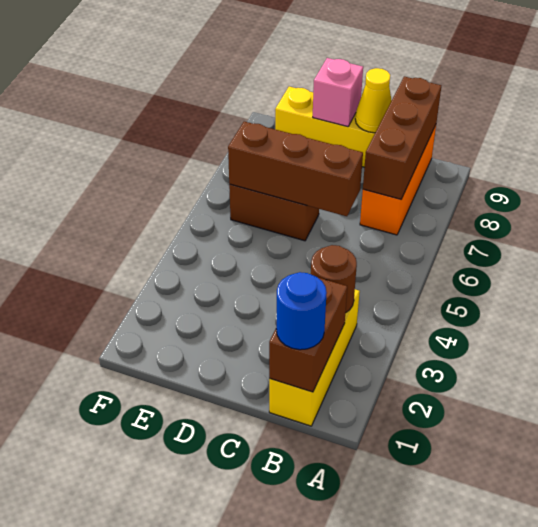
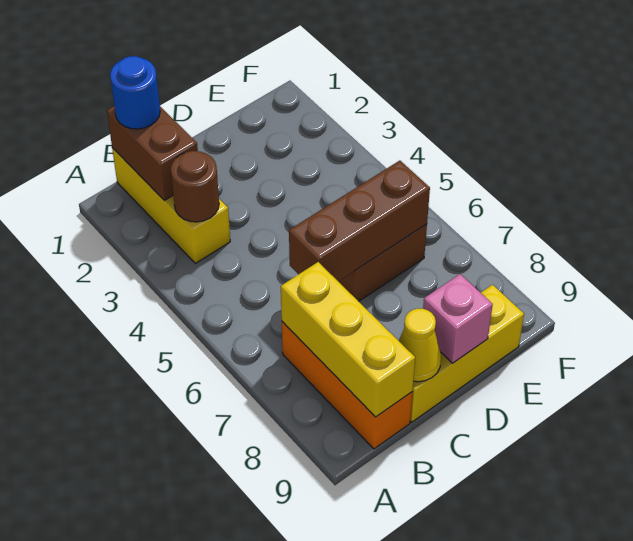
brown brick B7:B9 level 2 -> yellow brick B7:B9 level 2

